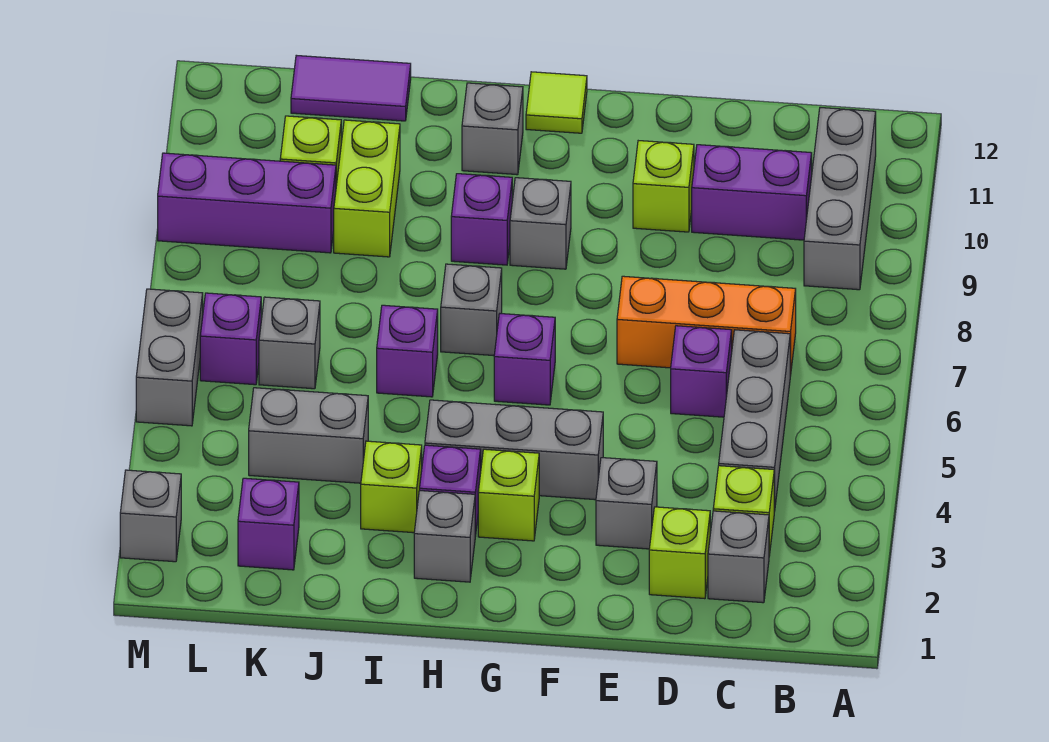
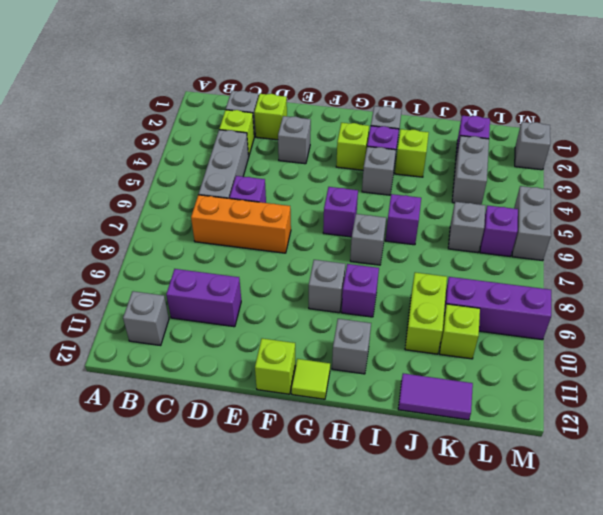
grey brick B9:B11 level 1 -> grey brick B11 level 1
lime brick E10 level 1 -> lime brick F12 level 1
grey brick F4:H4 level 1 -> grey brick H4 level 1
grey brick J4:K4 level 1 -> grey brick K3:K4 level 1

